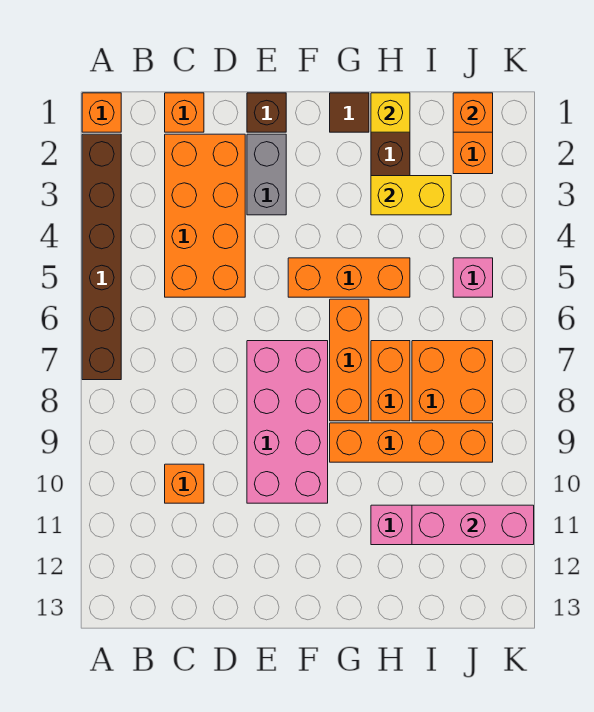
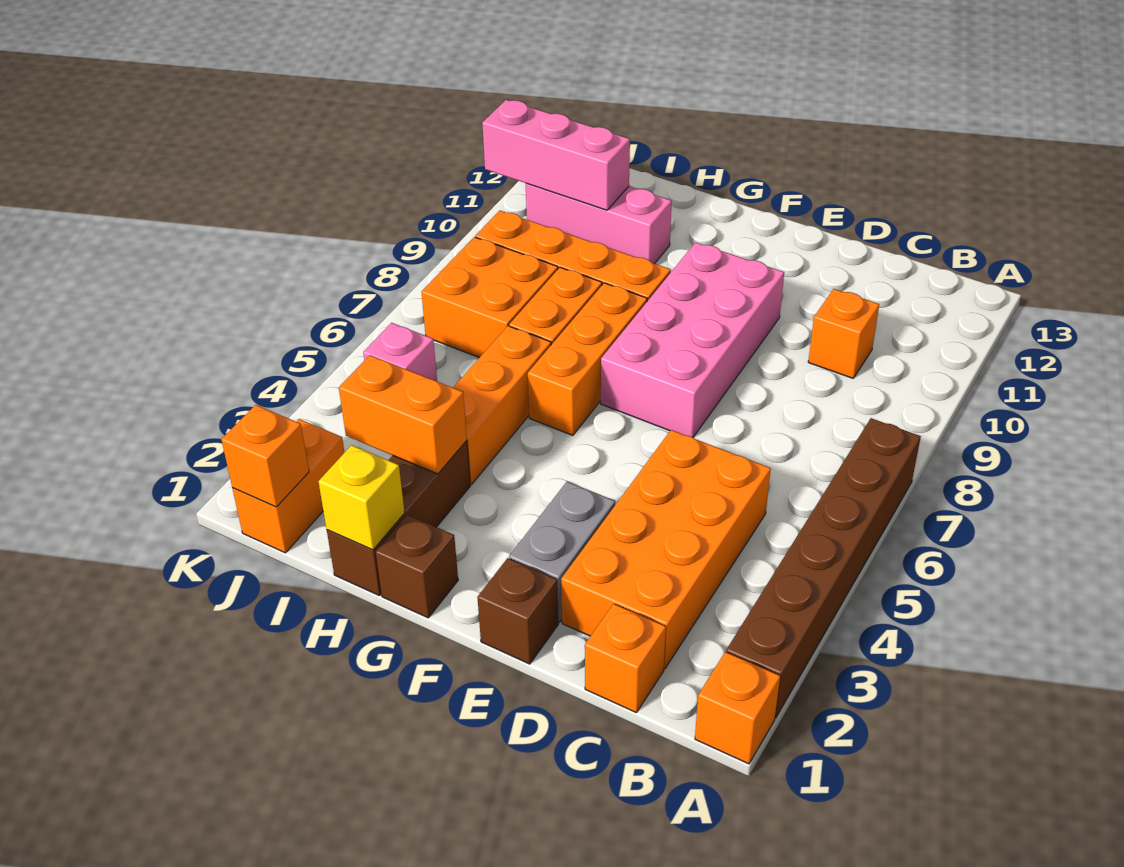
orange brick F5:H5 level 1 -> orange brick H4:H6 level 1
brown tile G1 level 1 -> brown brick G1 level 1
yellow brick H3:I3 level 2 -> orange brick H3:I3 level 2

